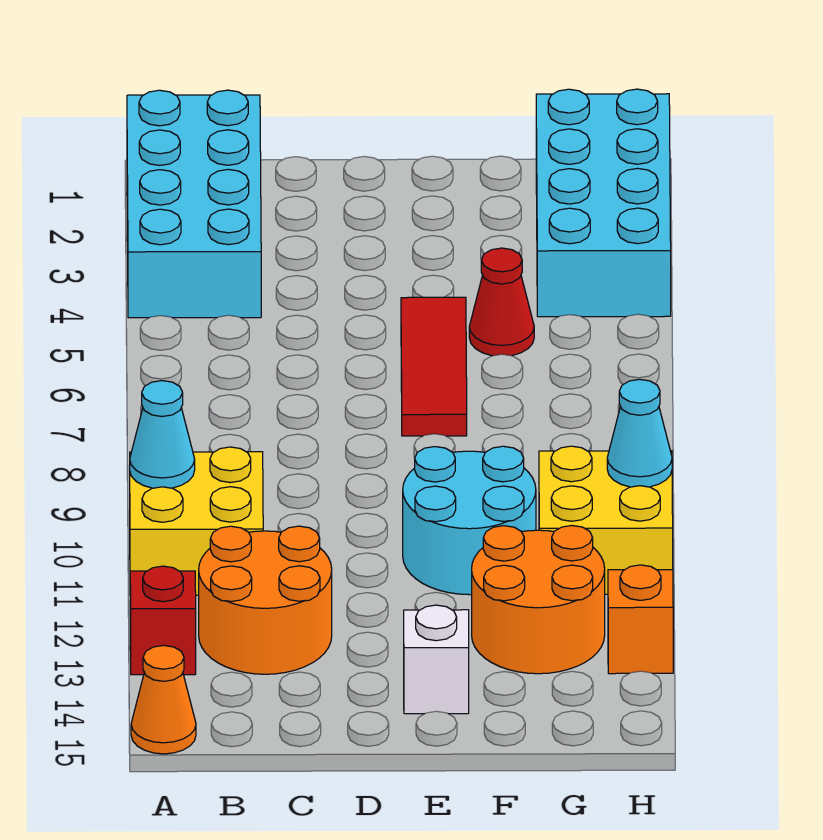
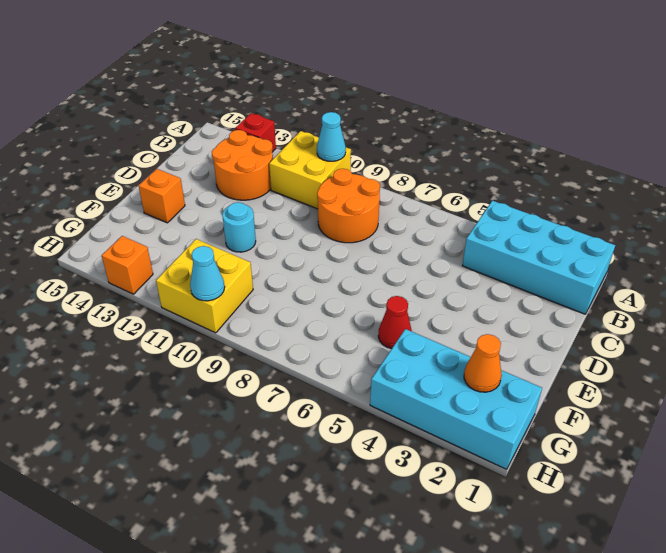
orange cone A15 level 1 -> orange cone G2 level 2
red tile E5:E7 level 1 -> none
cyan round brick E10:F11 level 1 -> cyan round brick E11 level 1
white brick E14 level 1 -> orange brick E14 level 1
orange round brick F12:G13 level 1 -> orange round brick B8:C9 level 1

